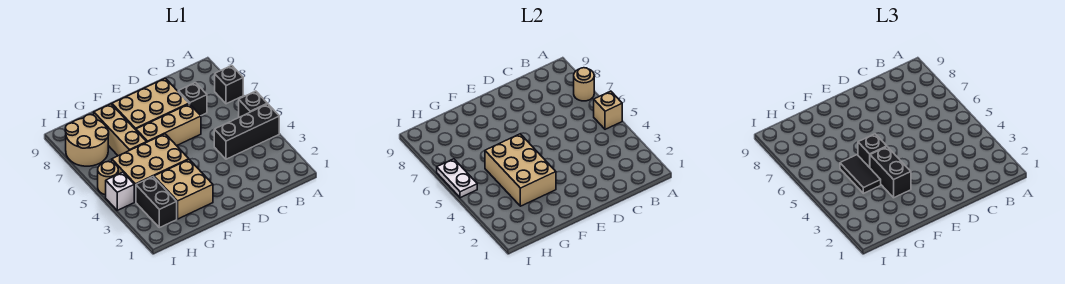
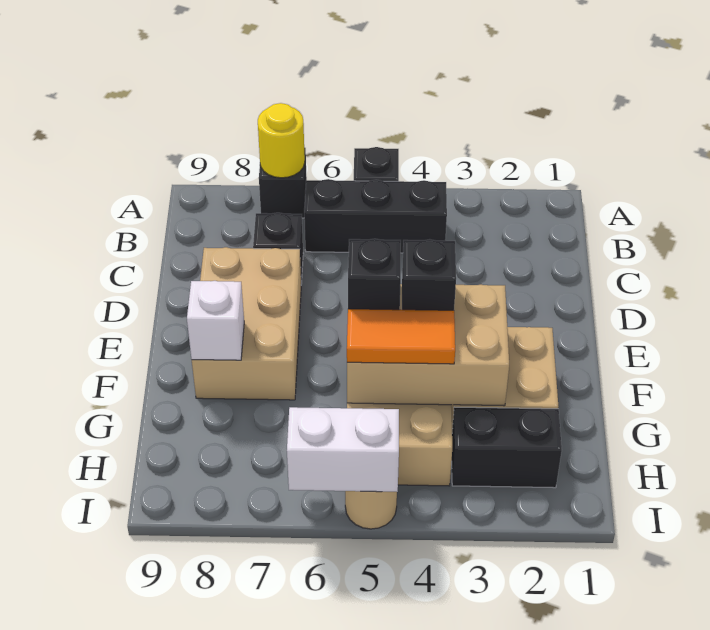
black brick A4:C4 level 1 -> black brick B4:B6 level 1
tan brick A5 level 2 -> none
tan round brick A7 level 2 -> yellow round brick A7 level 2
tan brick D6:F6 level 1 -> none
black brick F3:F4 level 3 -> black brick F4 level 3
black tile G4:G5 level 3 -> orange tile G4:G5 level 3
tan brick G6:G8 level 1 -> none
tan round brick H7:I8 level 1 -> none
white brick I4 level 1 -> white brick F8 level 2
white plate I5:I6 level 2 -> white brick I5:I6 level 2

